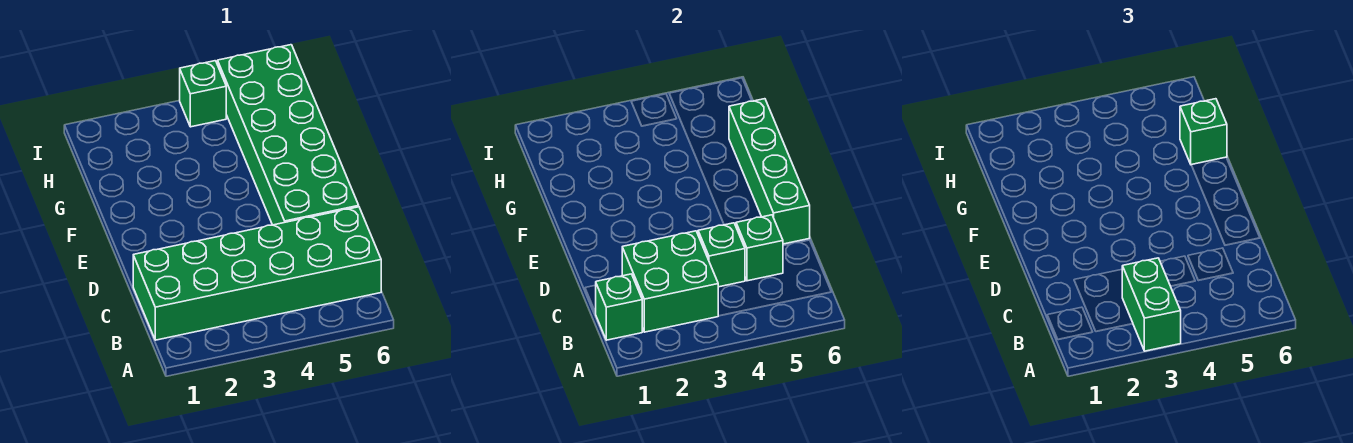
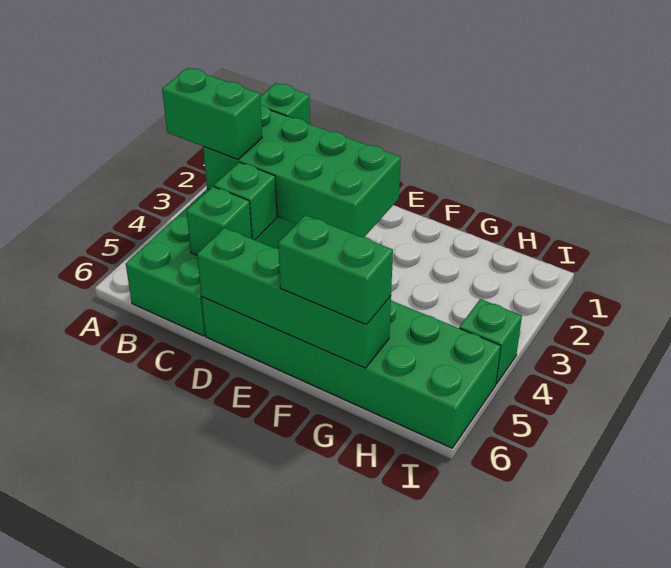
green brick B2:C3 level 2 -> green brick B2:E3 level 2
green brick G6 level 3 -> green brick F6:G6 level 3

